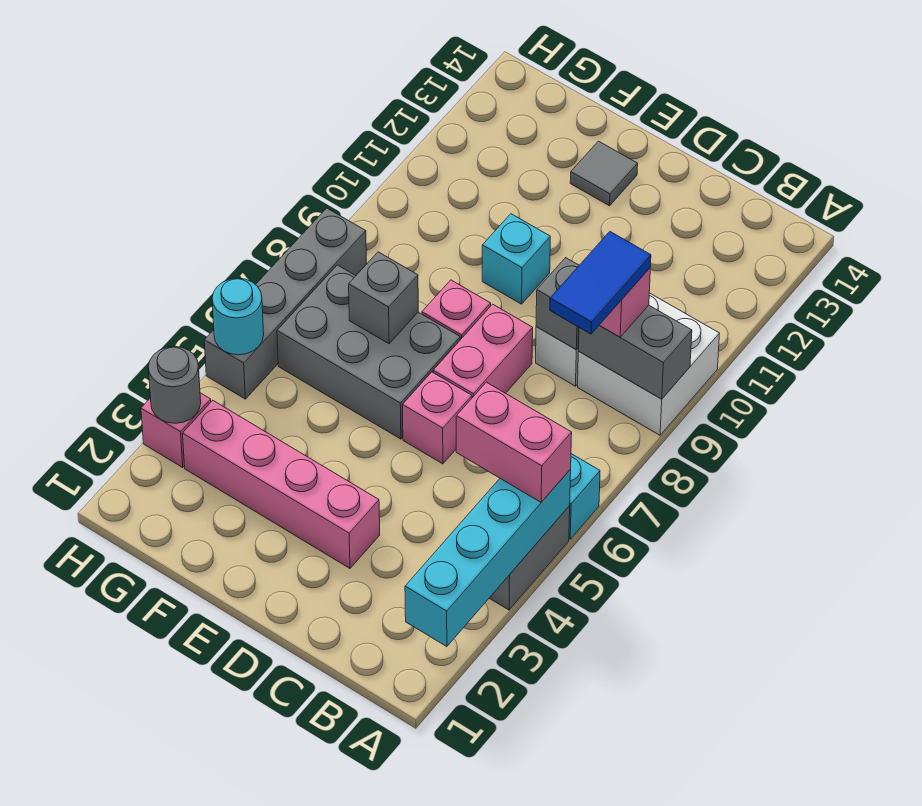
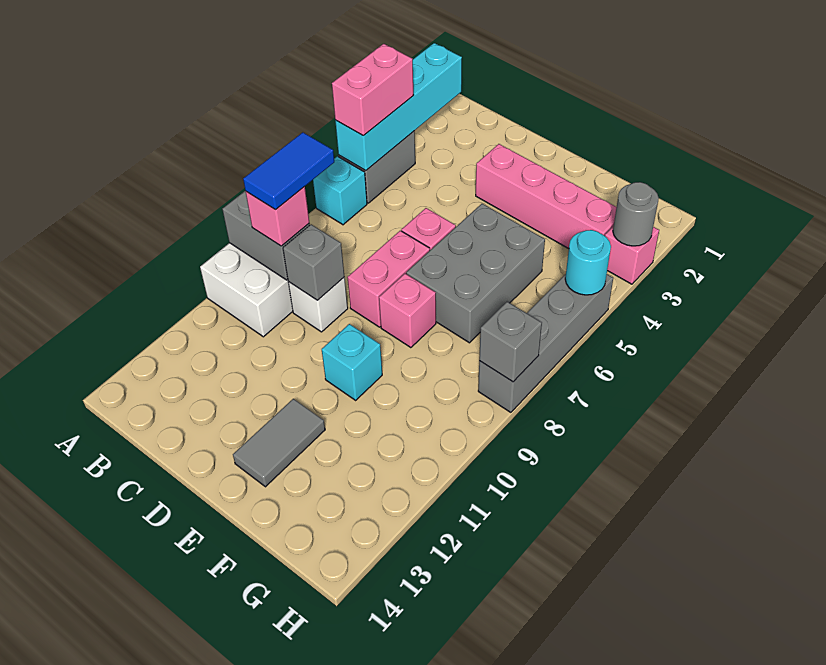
pink brick A5:B5 level 3 -> pink brick A4:A5 level 3
grey brick E6:G7 level 1 -> grey brick E5:F7 level 1
grey tile E13 level 1 -> grey tile E12:E13 level 1
grey brick F7 level 2 -> grey brick H8 level 2

